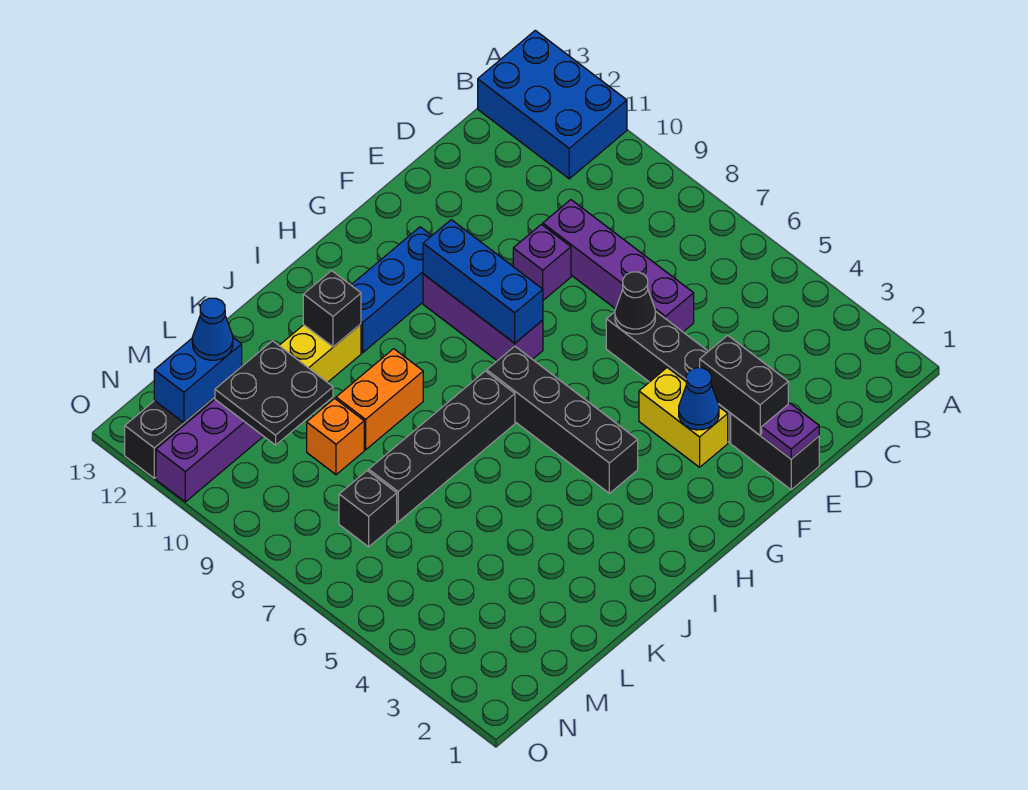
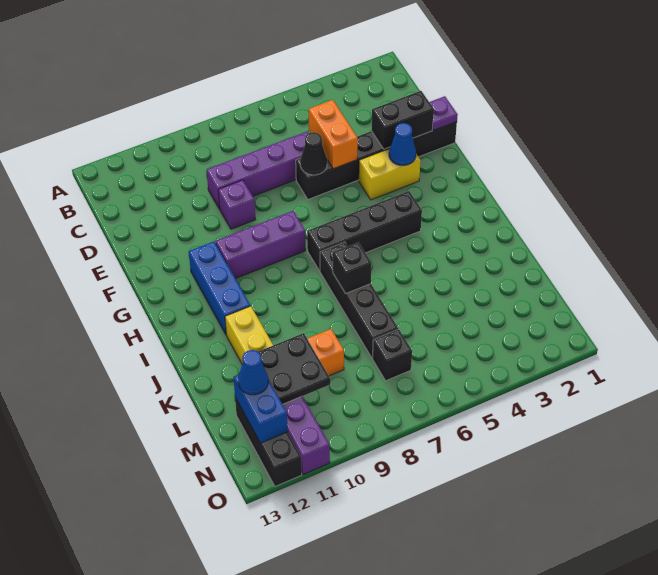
blue brick A11:B13 level 1 -> none
blue brick G8:G10 level 2 -> none
orange brick J9:K9 level 1 -> orange brick D5:E5 level 2
black brick J11 level 2 -> black brick J7 level 2

